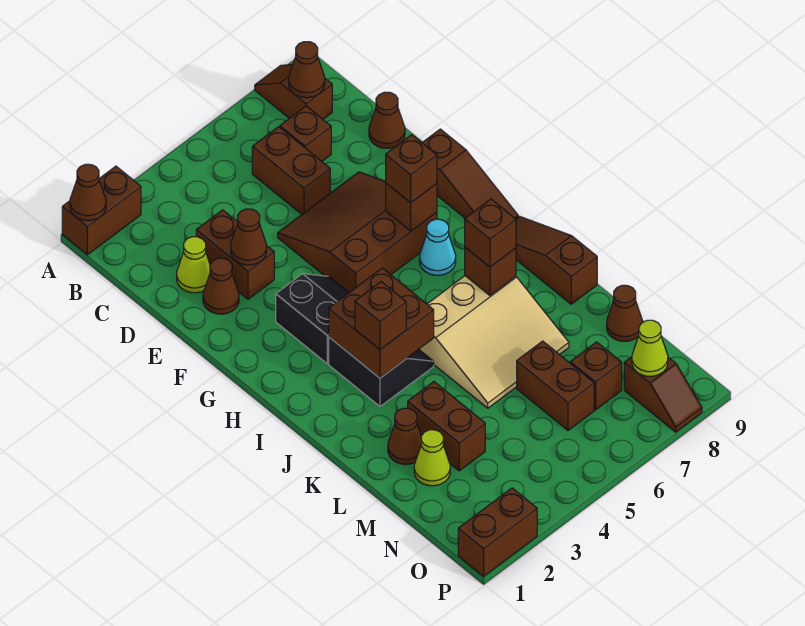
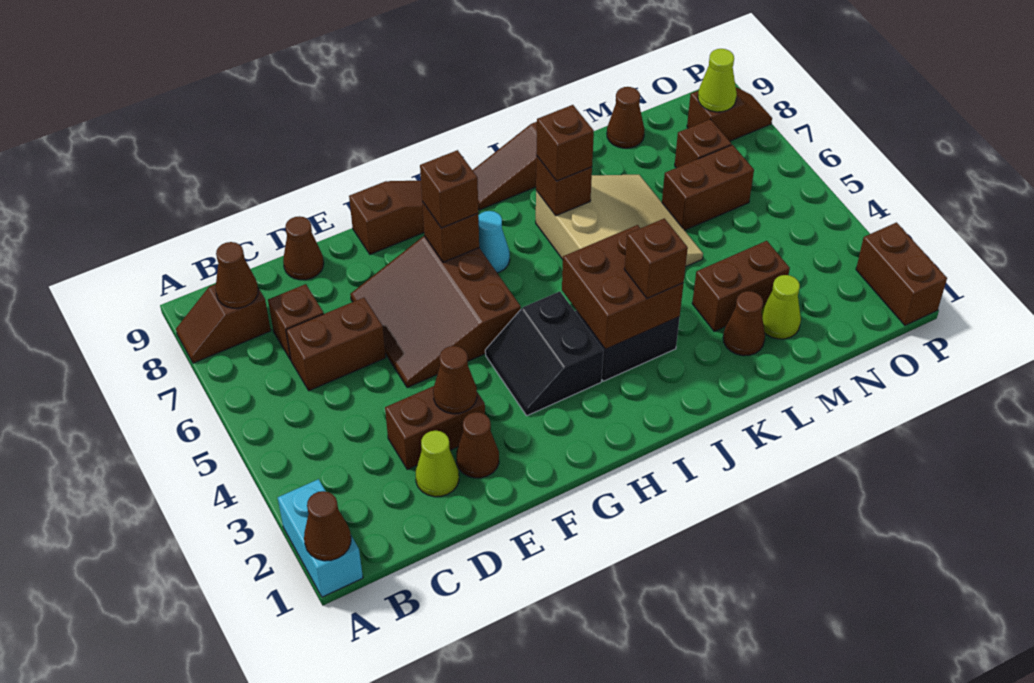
brown brick A1:A2 level 1 -> cyan brick A1:A2 level 1
black slope G3:H4 level 1 top 3 -> black slope G3:H4 level 1 top H

